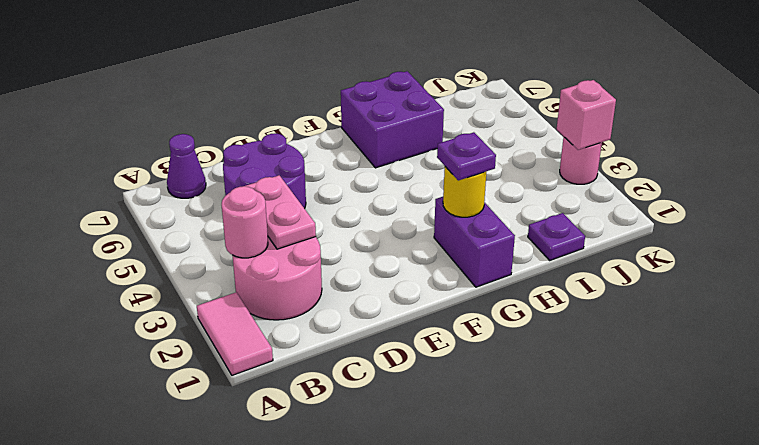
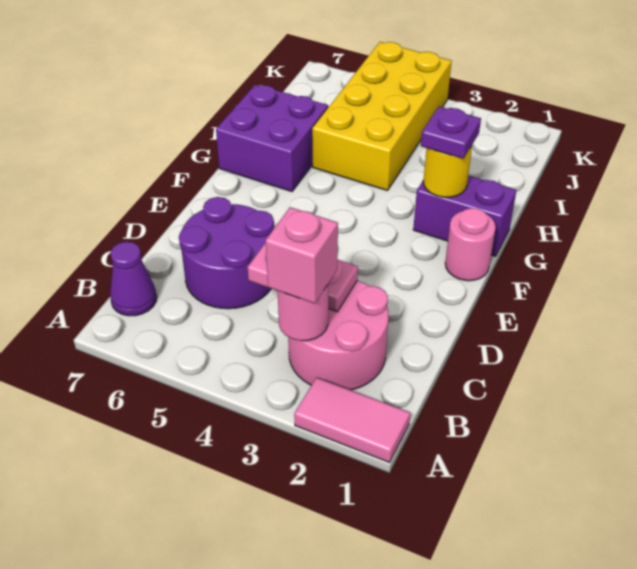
none -> yellow brick H4:K5 level 1
purple plate I1 level 1 -> none
pink round brick K3 level 1 -> pink round brick F1 level 1
pink brick K3 level 2 -> pink brick B3 level 3

